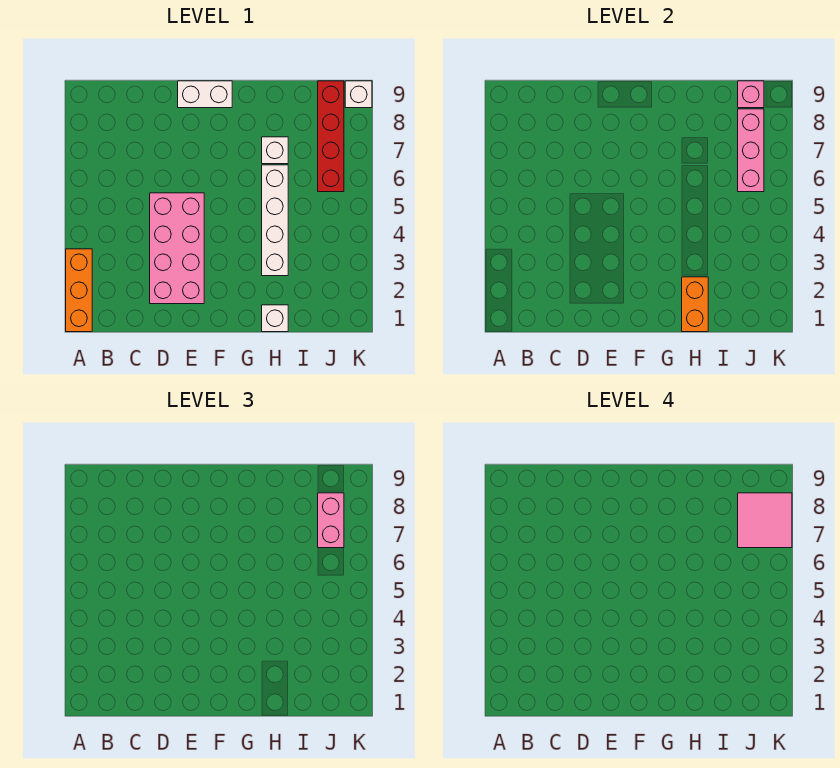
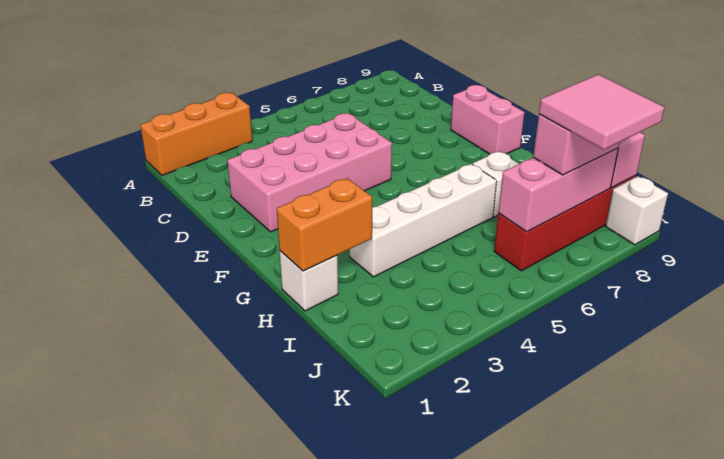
white brick E9:F9 level 1 -> pink brick E9:F9 level 1

